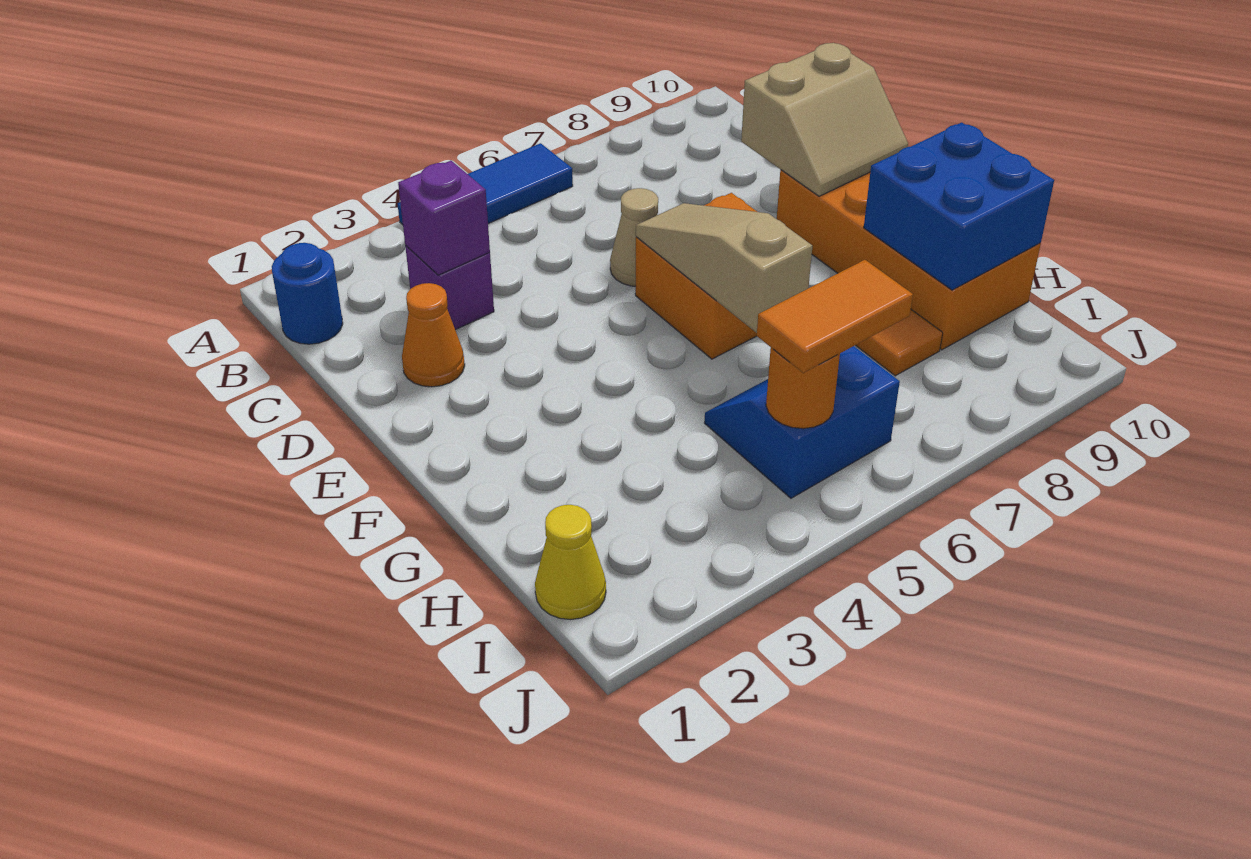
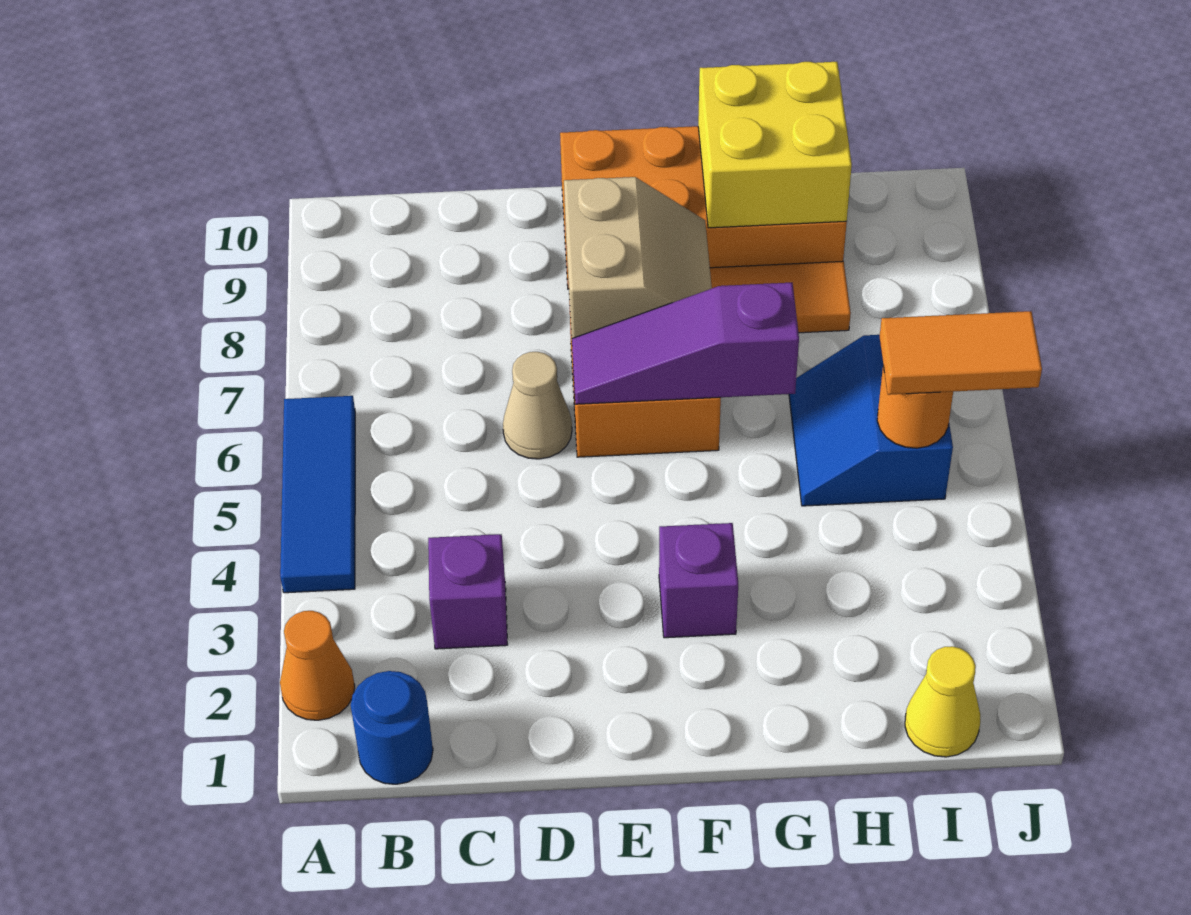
purple brick C3 level 2 -> purple brick F3 level 1
orange cone D2 level 1 -> orange cone A2 level 1
tan slope D9:E10 level 2 top D -> tan slope E7:F8 level 2 top E
tan slope E6:G6 level 2 top G -> purple slope E6:G6 level 2 top G
blue brick G9:H10 level 2 -> yellow brick G9:H10 level 2
orange tile I5:I6 level 3 -> orange tile I5:J5 level 3

